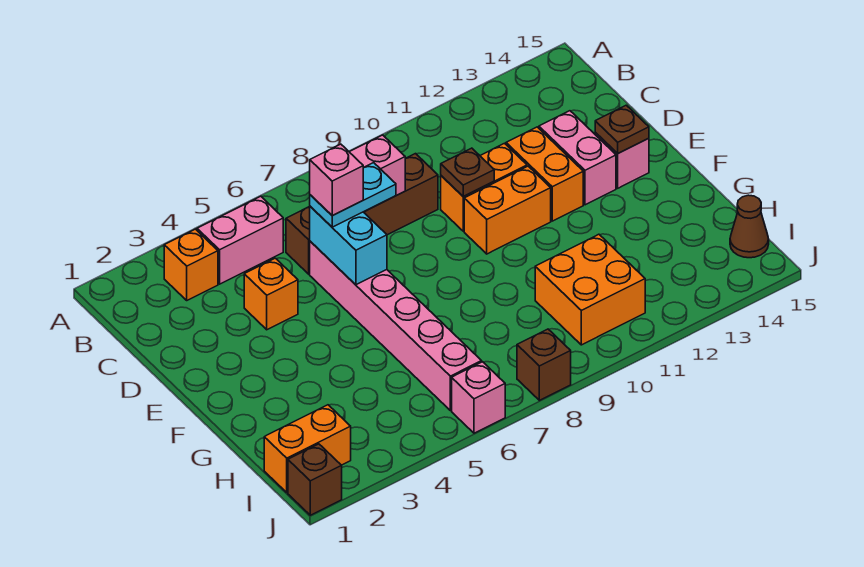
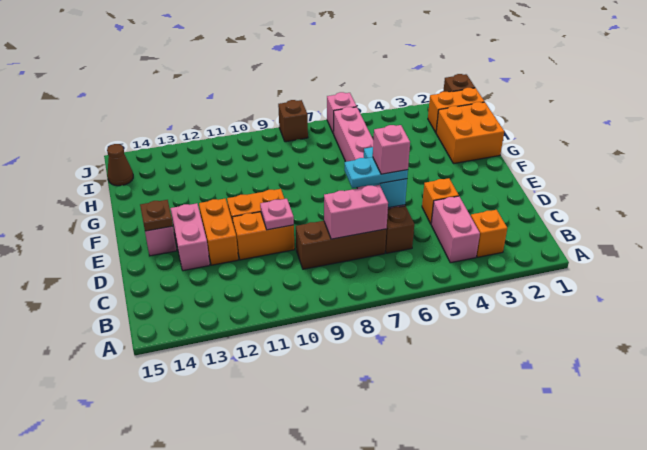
pink brick B4:B5 level 1 -> pink brick B4:C4 level 1
brown plate D10 level 2 -> pink plate D10 level 2
orange brick H10:I11 level 1 -> orange brick G1:H2 level 1

